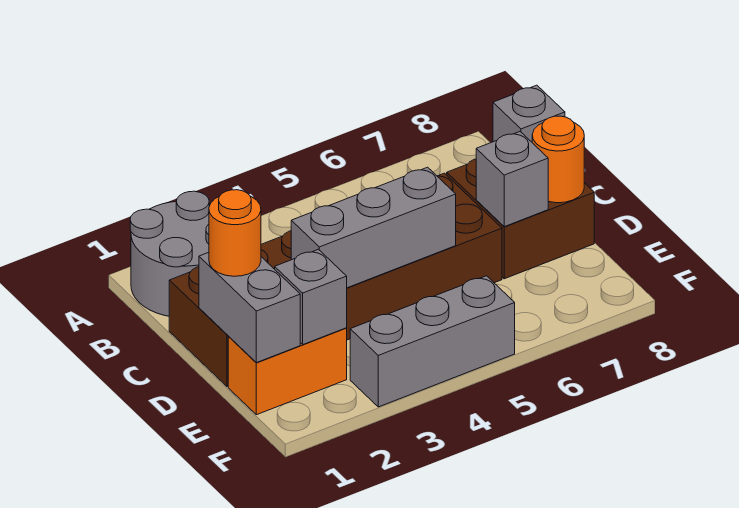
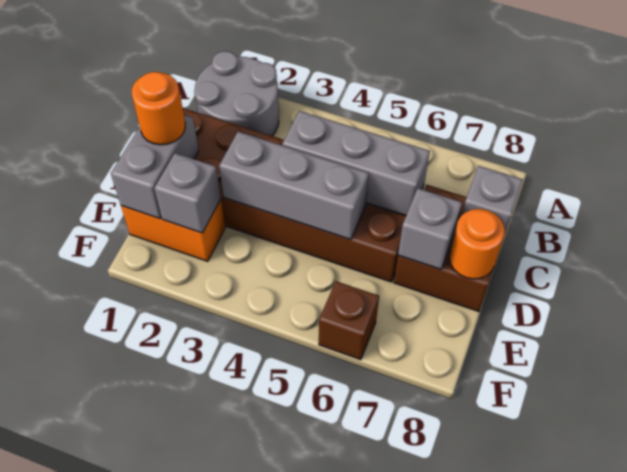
grey brick F3:F5 level 1 -> grey brick C4:C6 level 2
none -> brown brick F6 level 1

